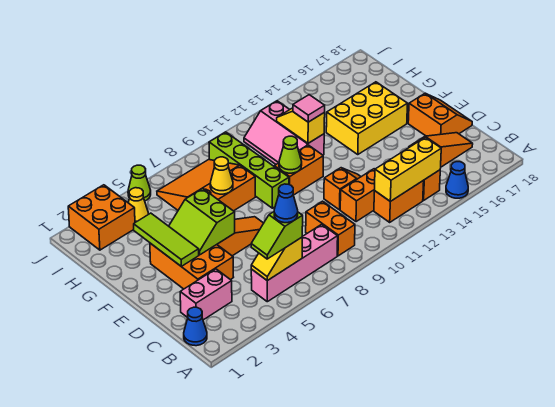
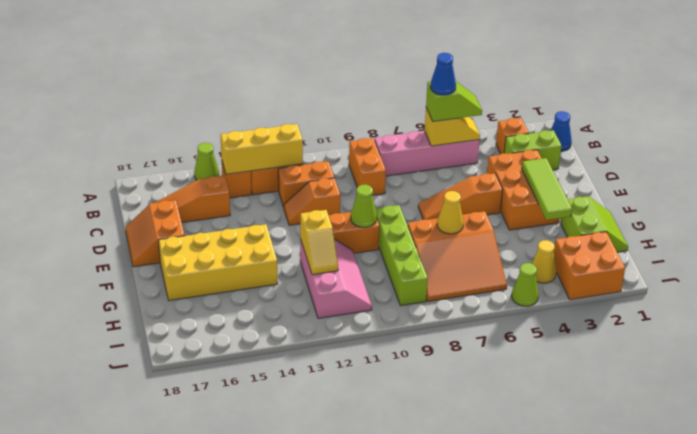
blue cone A15 level 1 -> lime cone A15 level 1
none -> orange brick B3 level 1
pink brick C2:C3 level 1 -> lime brick C2:C3 level 1
lime slope E4:F5 level 2 top 5 -> lime slope G1:H2 level 1 top 2
yellow brick F14:G16 level 1 -> yellow brick F14:G17 level 1
pink tile G12 level 3 -> none

